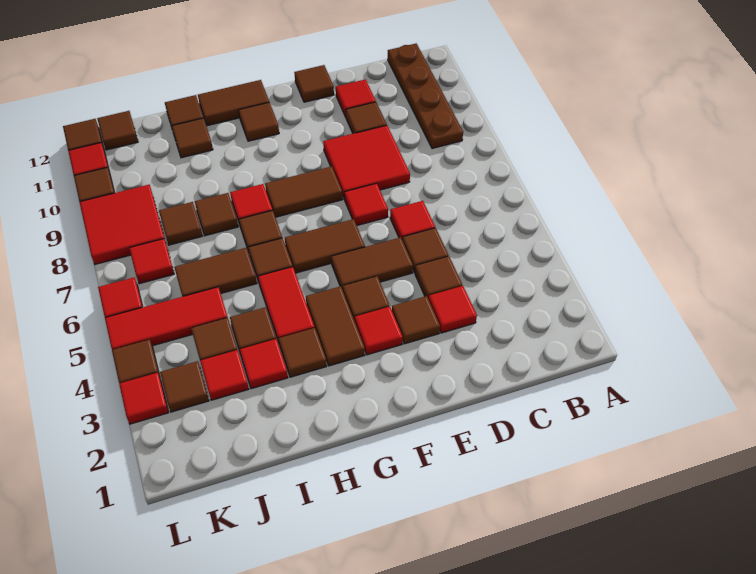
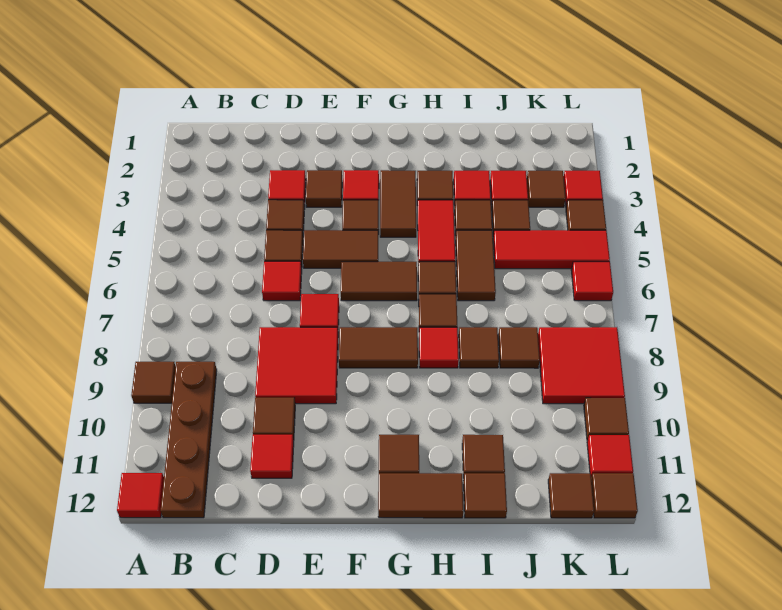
brown tile E12 level 1 -> brown tile A9 level 1
brown tile I6:J6 level 1 -> brown tile I5:I6 level 1
red tile K7 level 1 -> red tile A12 level 1

